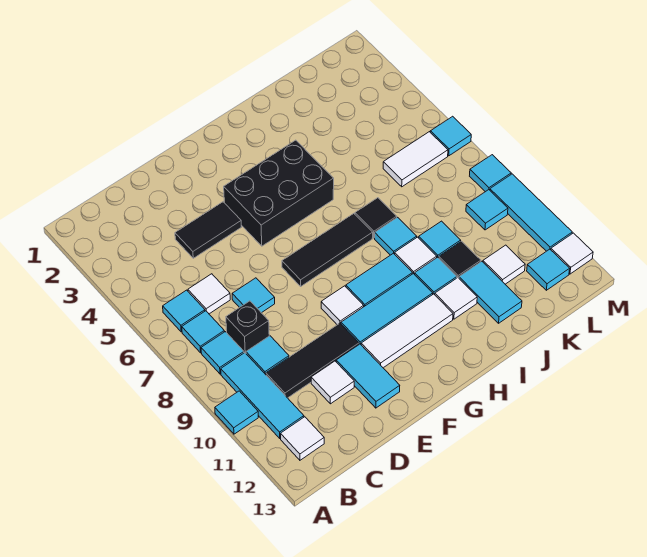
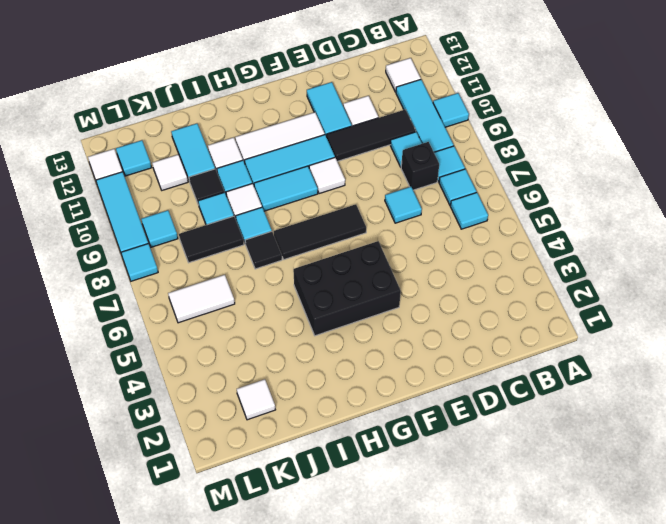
white tile C6 level 1 -> white tile K2 level 1
black tile D4:E4 level 1 -> black tile J8:K8 level 1
cyan tile M6 level 1 -> none

